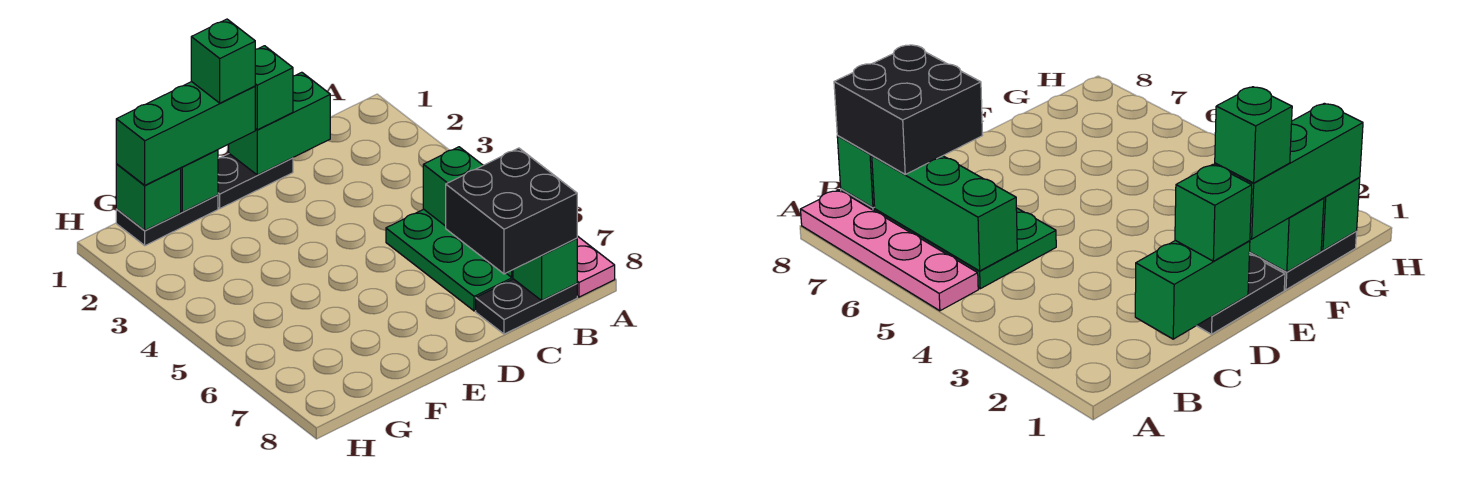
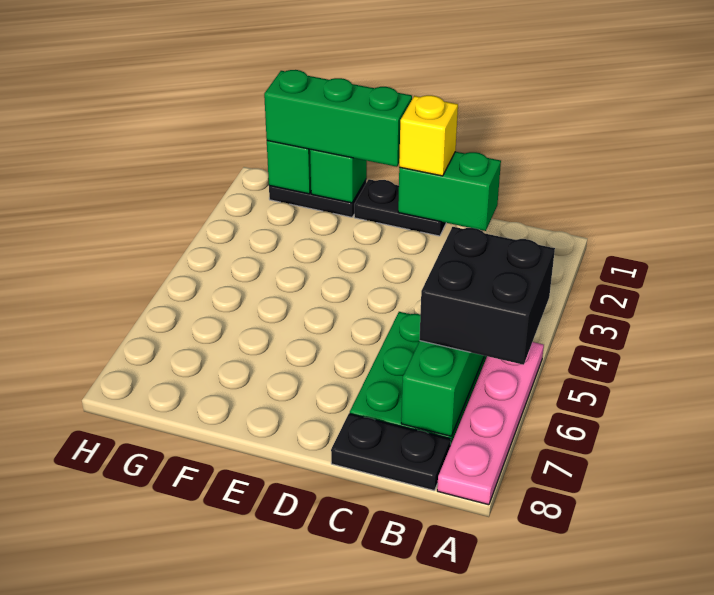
black brick B7:C8 level 3 -> black brick A5:B6 level 3
green brick B8 level 2 -> none
green brick D1 level 3 -> yellow brick D1 level 3
green brick E1 level 4 -> none

